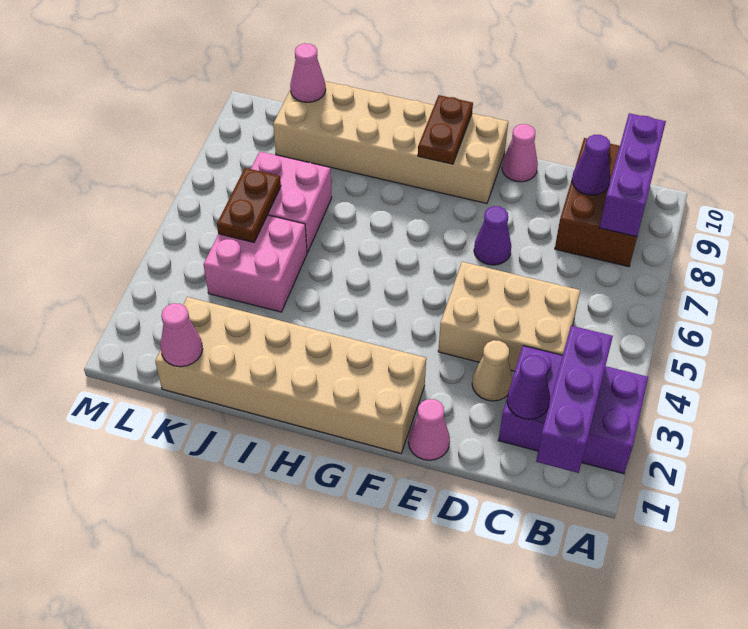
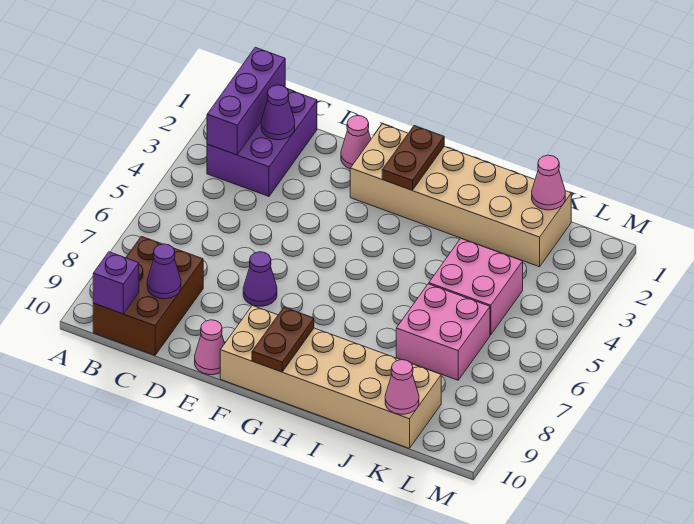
purple brick A2:C3 level 1 -> purple brick B1:C3 level 1
purple brick B8:B10 level 2 -> purple brick B10 level 2
tan brick C4:E5 level 1 -> none
tan cone D3 level 1 -> none
brown plate K5:K6 level 2 -> brown plate G1:G2 level 2

